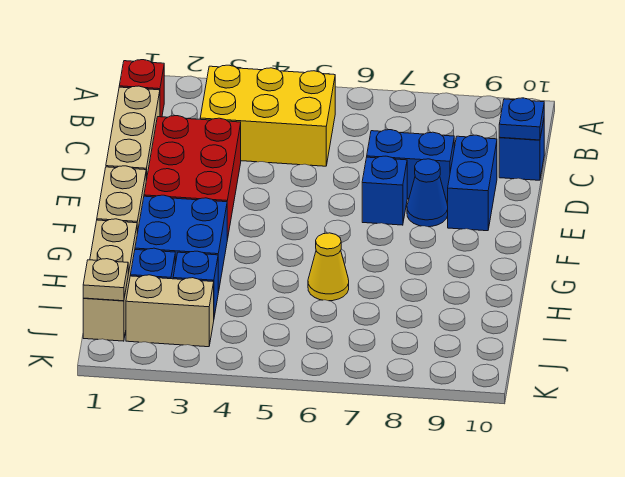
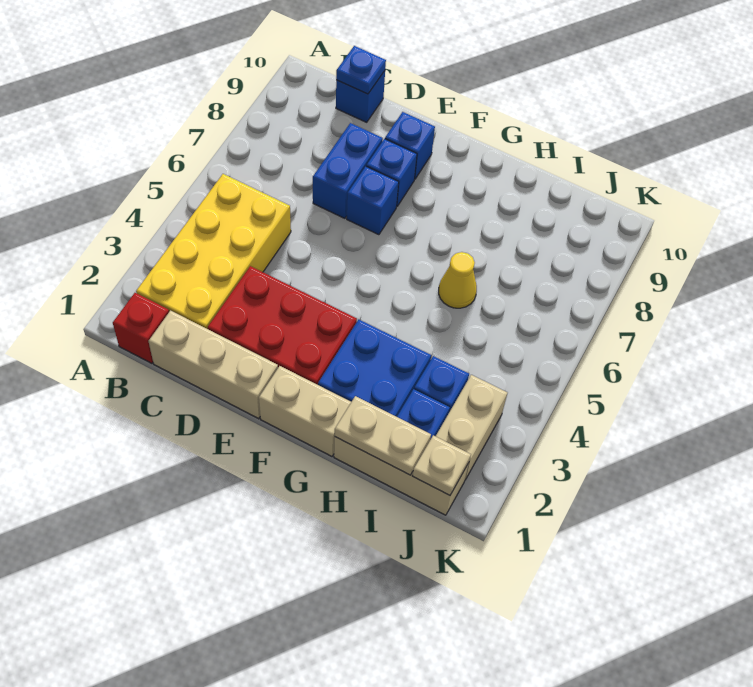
yellow brick B3:C5 level 1 -> yellow brick B2:C5 level 1
blue brick D9:E9 level 1 -> blue brick E9 level 1
blue cone E8 level 1 -> blue brick E8 level 1
none -> tan plate H1:I1 level 2

